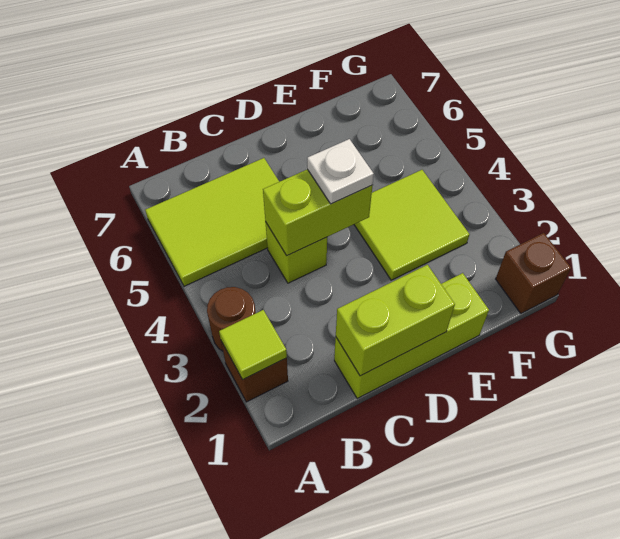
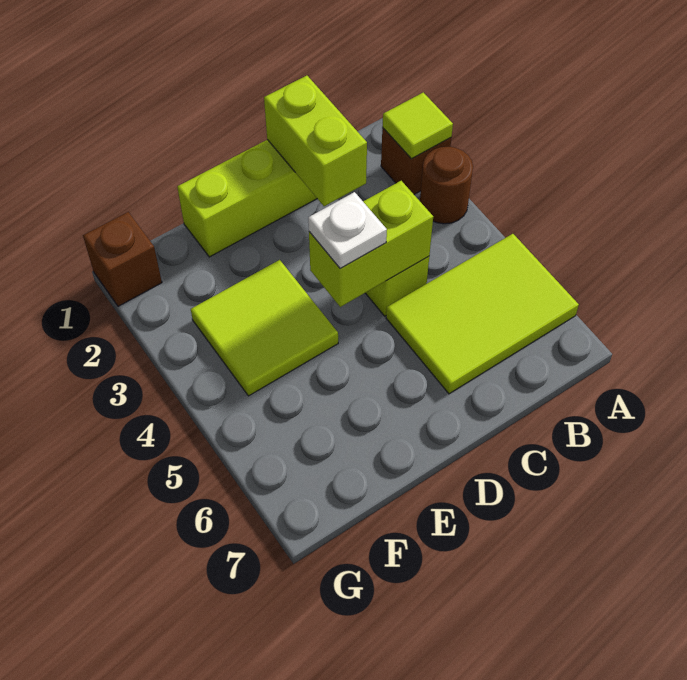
lime brick C1:D1 level 2 -> lime brick C1:C2 level 2

